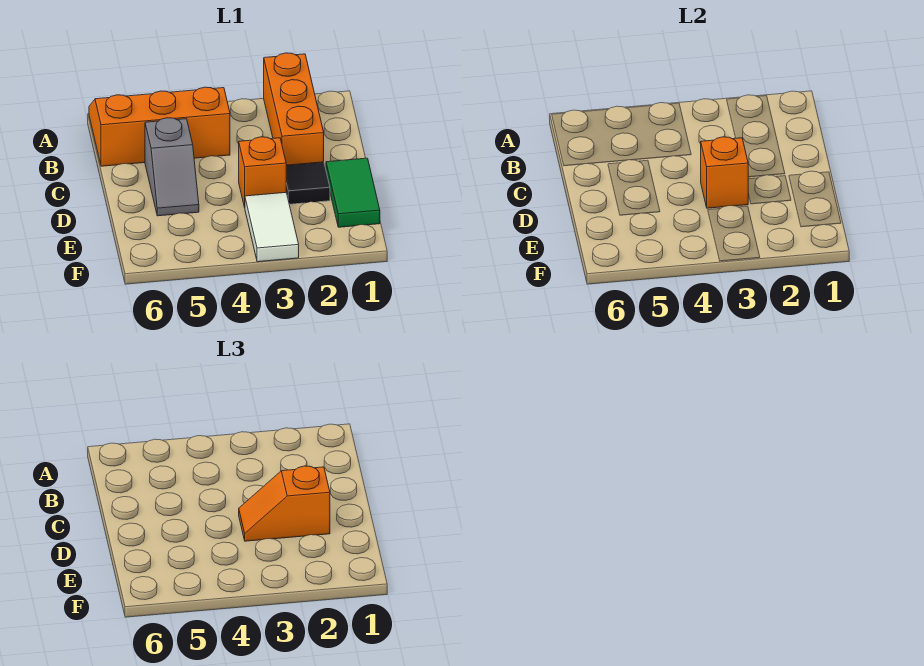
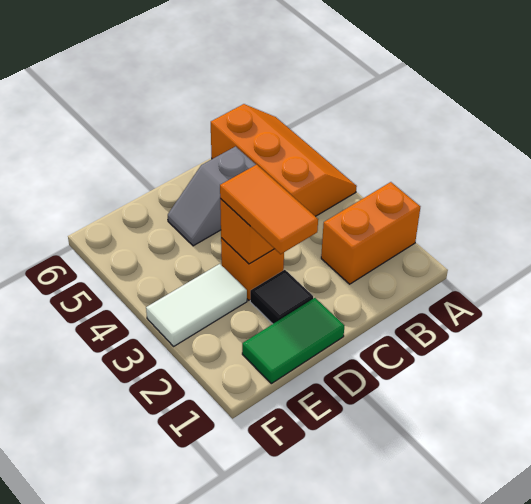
orange brick A2:C2 level 1 -> orange brick A2:B2 level 1
orange slope D2:D3 level 3 top 2 -> orange tile D2:D3 level 3

